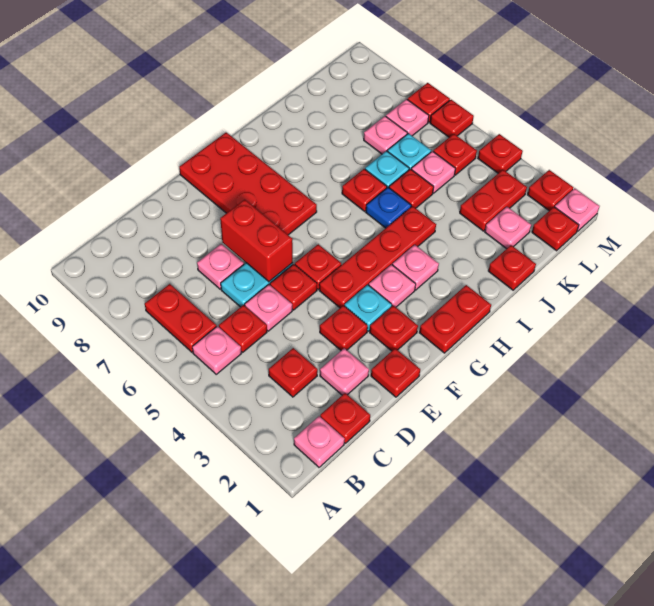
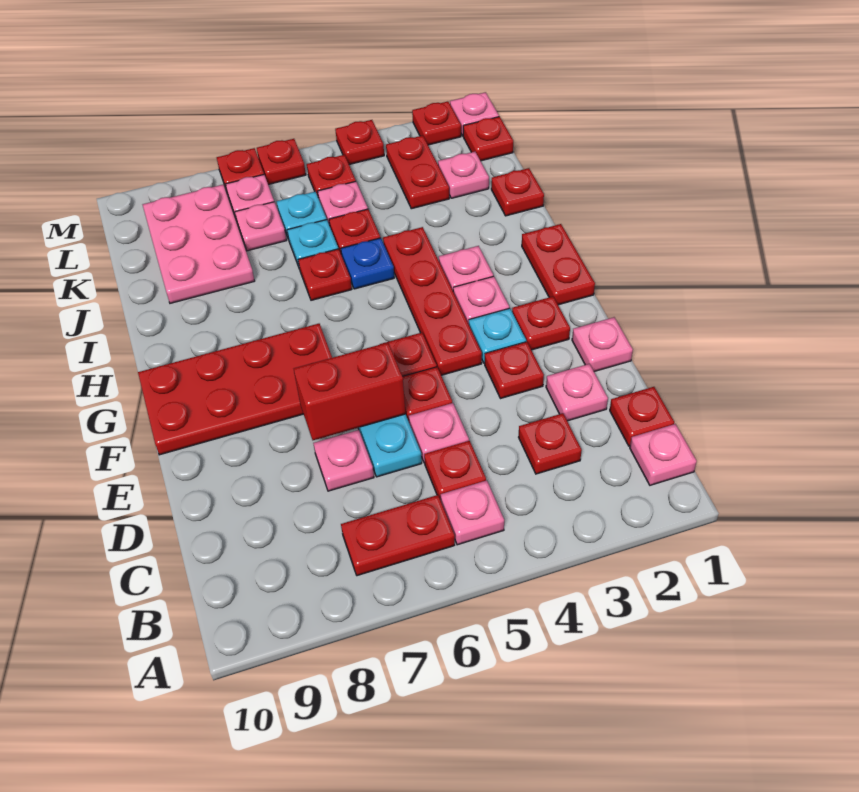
red plate E1 level 1 -> pink plate E1 level 1
none -> pink plate J8:L9 level 1

